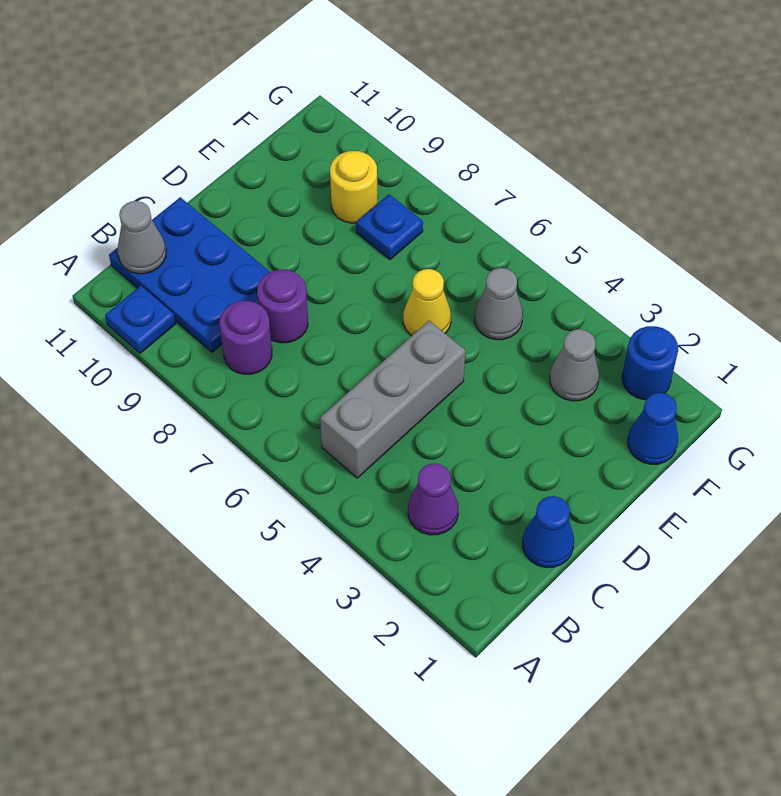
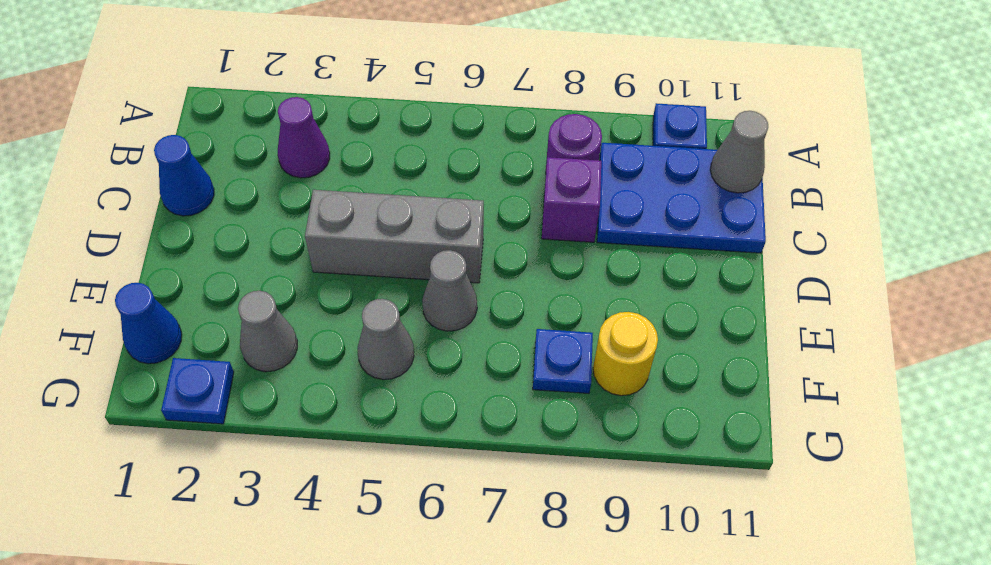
grey brick B5:D5 level 1 -> grey brick D4:D6 level 1
purple round brick C8 level 1 -> purple brick C8 level 1
yellow cone E6 level 1 -> grey cone E6 level 1
blue round brick G2 level 1 -> blue plate G2 level 1

